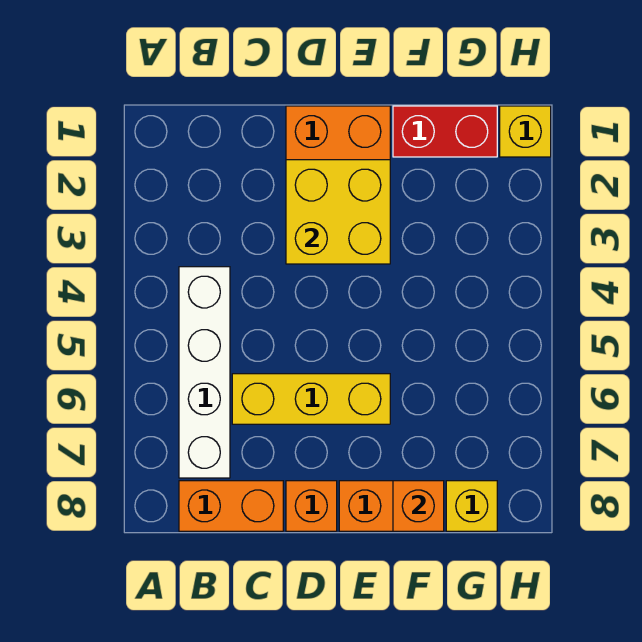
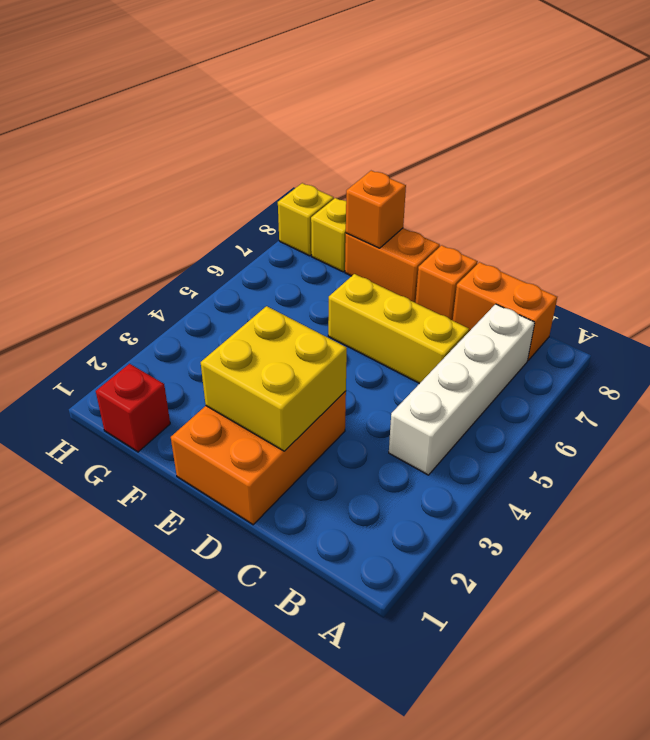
red brick F1:G1 level 1 -> red brick G1 level 1
yellow brick H1 level 1 -> yellow brick H8 level 1

